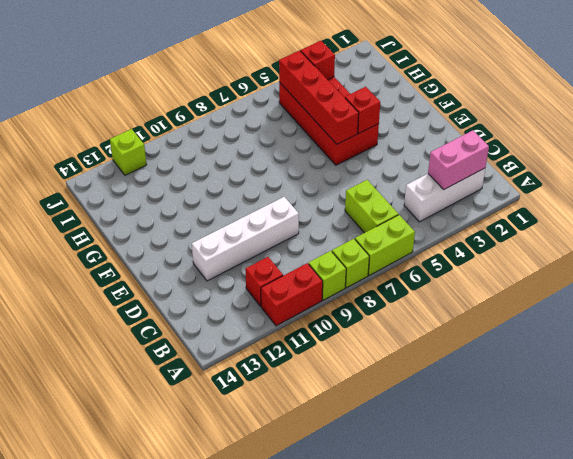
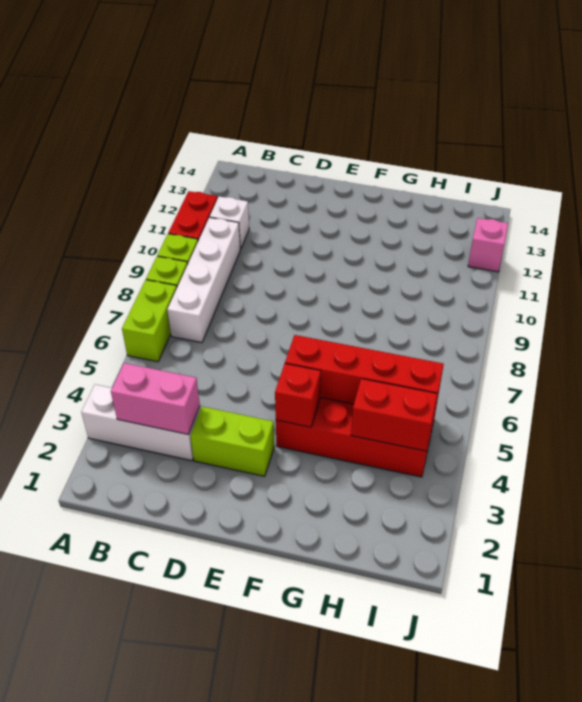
white brick B2:B4 level 1 -> white brick A3:C3 level 1
pink brick B2:B3 level 2 -> pink brick B3:C3 level 2
lime brick B6:C6 level 1 -> lime brick D3:E3 level 1
red brick B11 level 1 -> white brick B11 level 1
white brick D9:D12 level 1 -> white brick B7:B10 level 1
red brick I4 level 2 -> red brick H4:I4 level 2
lime brick J12 level 1 -> pink brick J12 level 1

